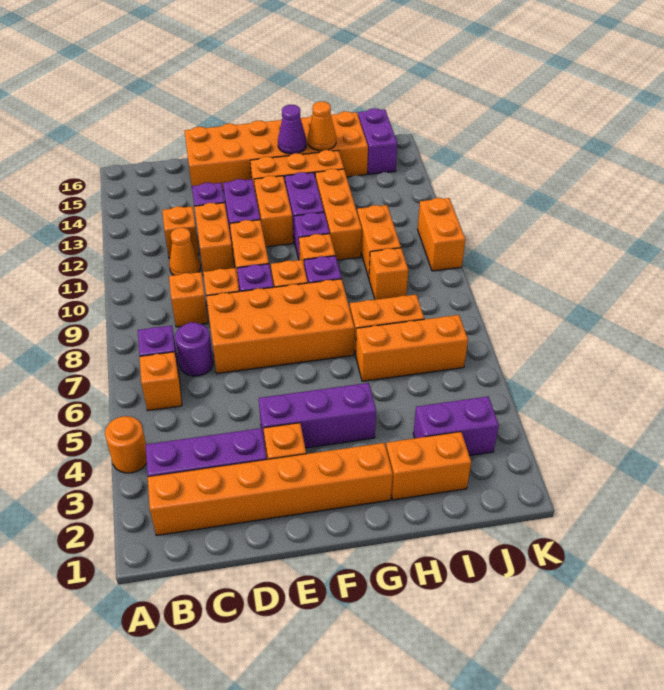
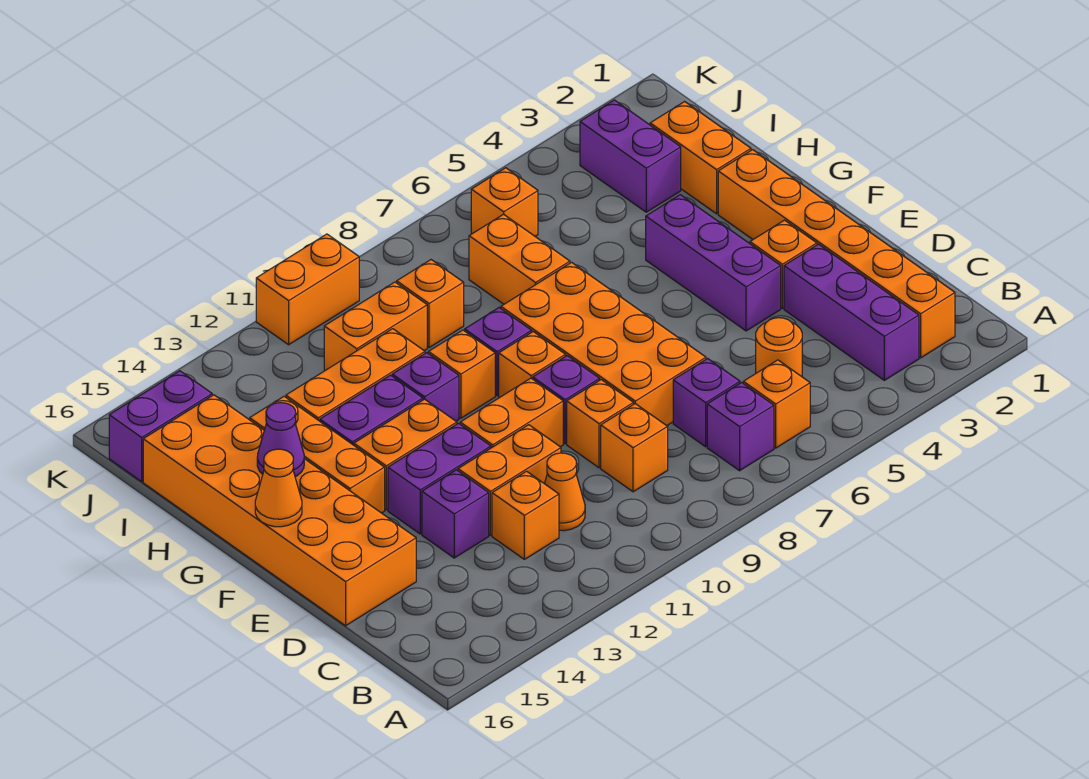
orange round brick A4 level 1 -> orange round brick C5 level 1
purple round brick C7 level 1 -> purple brick C7 level 1
orange brick H6:J6 level 1 -> orange brick J6 level 1
orange cone H15 level 2 -> orange cone F16 level 2

